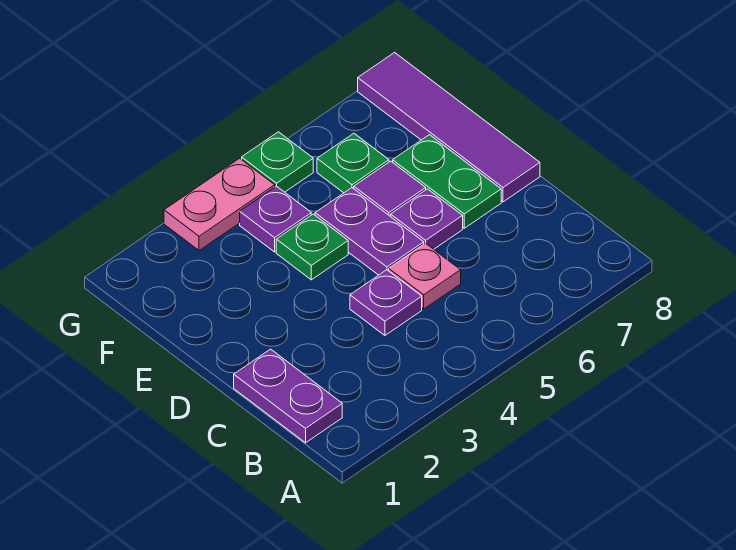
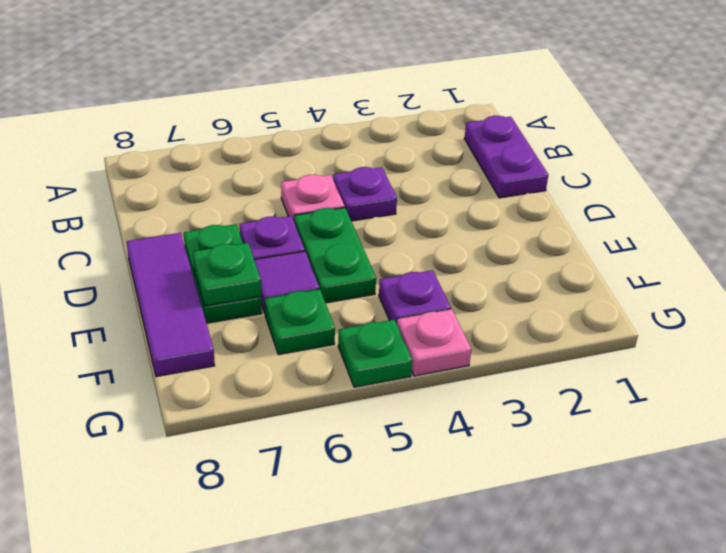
purple plate D5:E5 level 1 -> green plate D5:E5 level 1
purple tile D8:G8 level 1 -> purple tile D8:F8 level 1
green plate E4 level 1 -> green plate E7 level 2
pink plate G3:G4 level 1 -> pink plate G4 level 1

